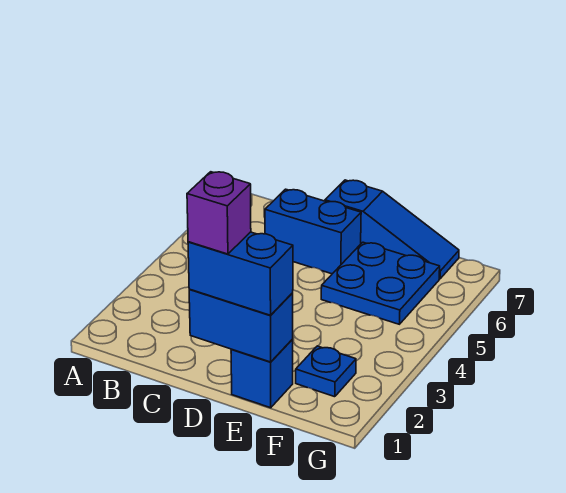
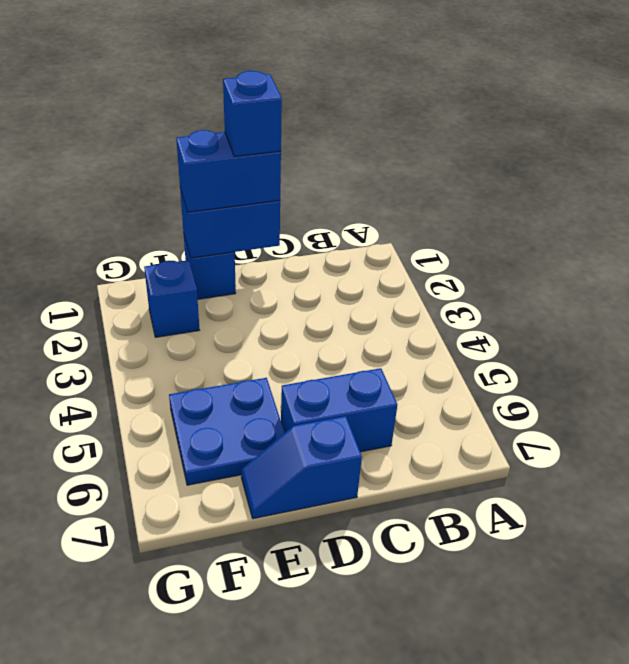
purple brick D1 level 4 -> blue brick D1 level 4
blue slope D7:F7 level 1 top D -> blue slope D7:E7 level 1 top D
blue plate F2 level 1 -> blue brick F2 level 1

